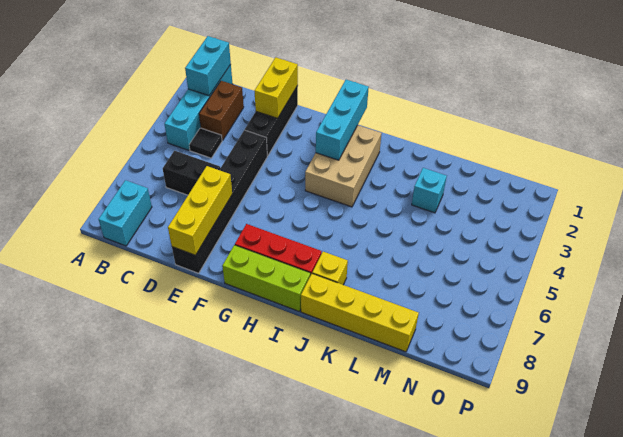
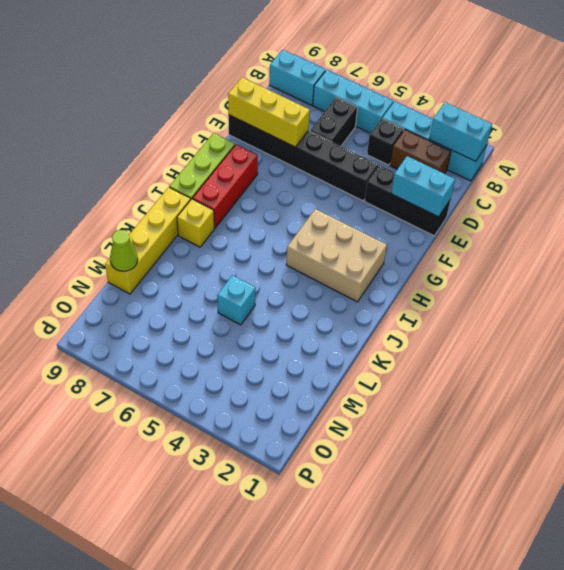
black tile C4 level 1 -> black brick C4 level 1
yellow brick E1:E2 level 2 -> cyan brick E1:E2 level 2
cyan brick H1:H3 level 2 -> cyan brick B5:B7 level 1
cyan brick L3 level 1 -> cyan brick L5 level 1
none -> lime cone M9 level 2

